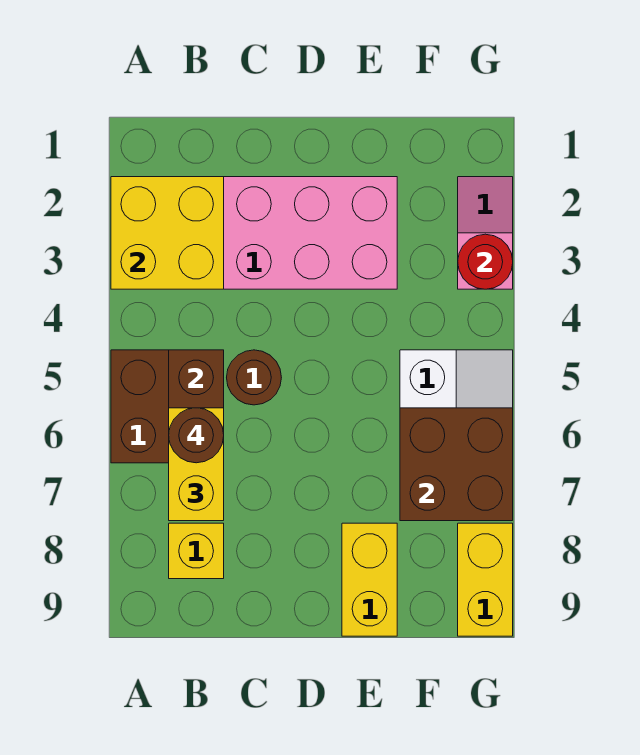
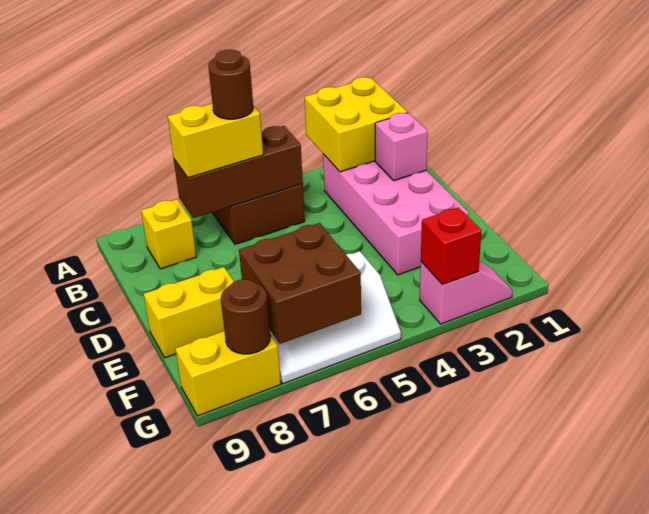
none -> pink brick C2 level 2
brown round brick C5 level 1 -> brown round brick G8 level 2
red round brick G3 level 2 -> red brick G3 level 2

